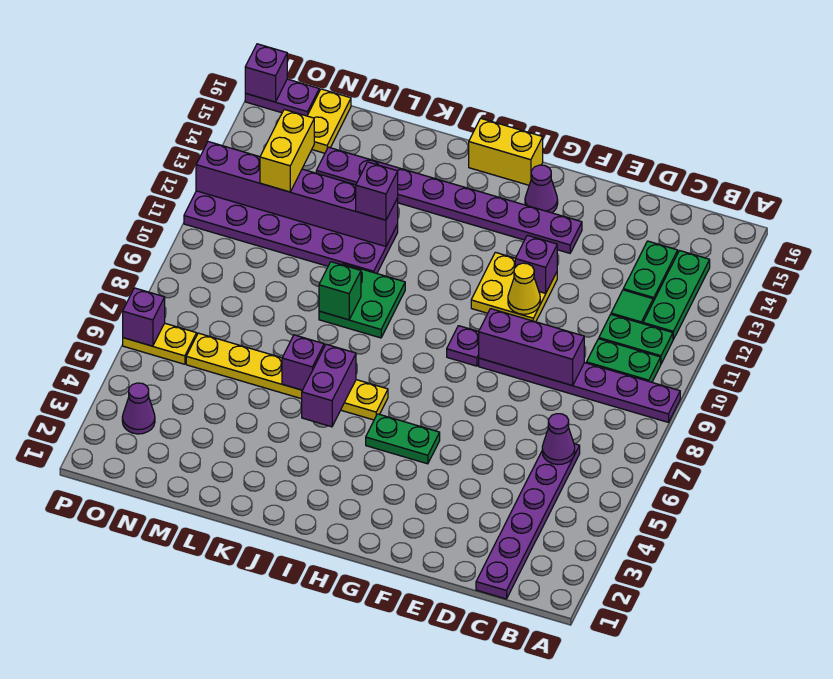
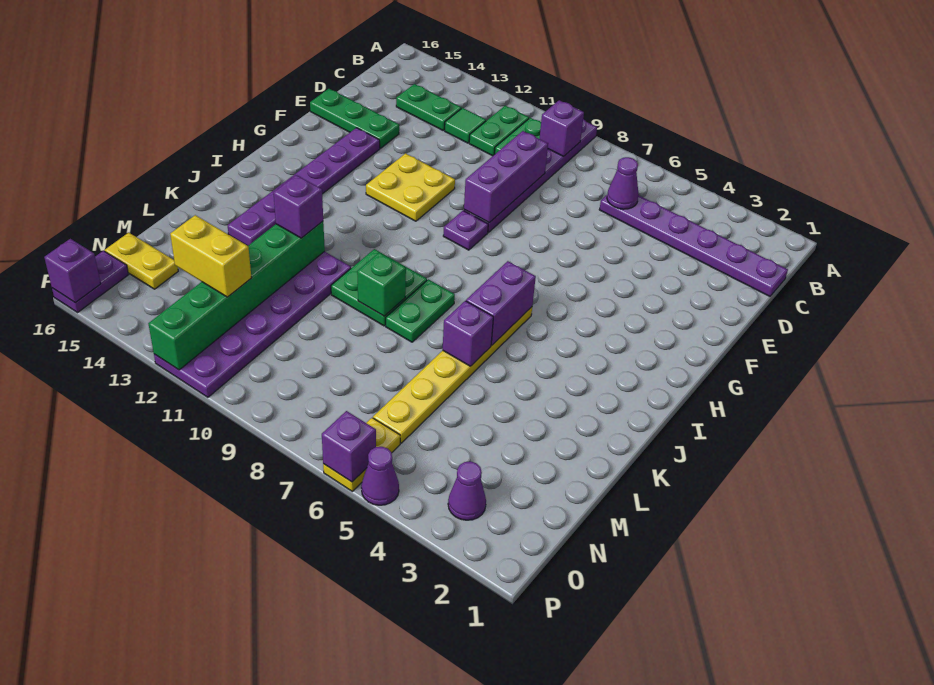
green plate B12:B14 level 1 -> green plate E14:E16 level 1
yellow cone F11 level 2 -> none
purple brick F12 level 2 -> purple brick B9 level 2
purple plate F14:M14 level 1 -> purple plate F14:K14 level 1
green plate G5:H5 level 1 -> green plate J8:K8 level 1
purple cone G15 level 1 -> purple cone P5 level 1
yellow brick H16:I16 level 1 -> none
purple brick J5:J6 level 2 -> purple brick I6:J6 level 2
purple brick K12:P12 level 2 -> green brick K12:P12 level 2

